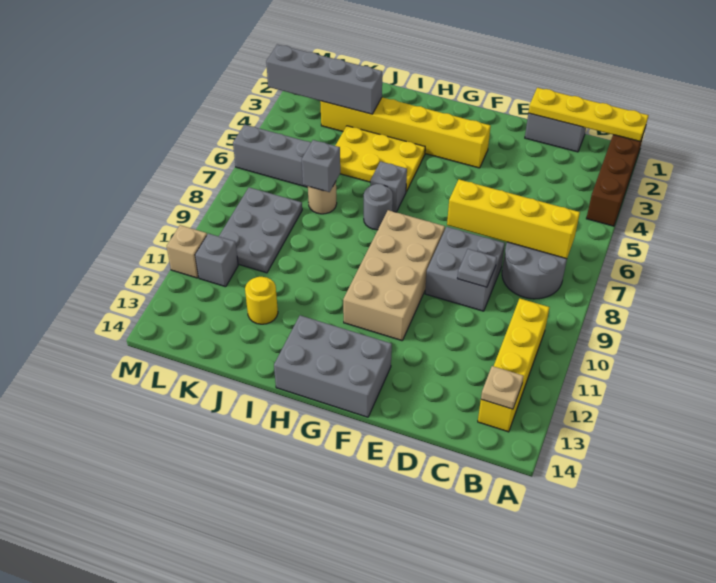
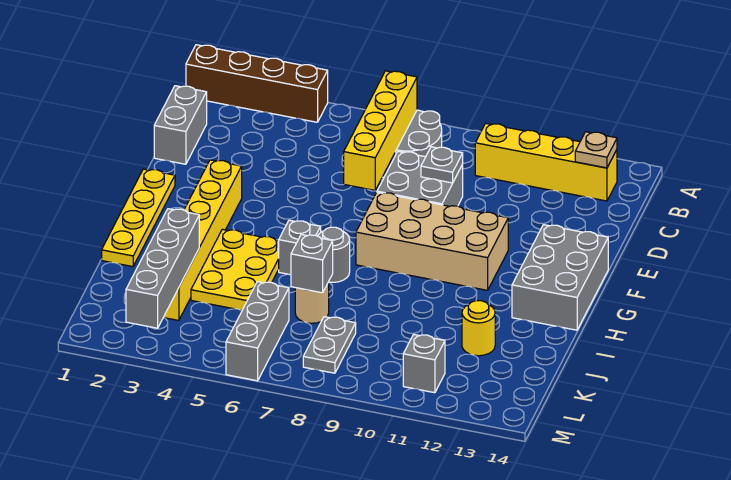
yellow plate A1:D1 level 2 -> yellow plate F1:I1 level 1
grey plate K8:L10 level 1 -> grey plate K8:L8 level 1
tan brick M11 level 1 -> none

